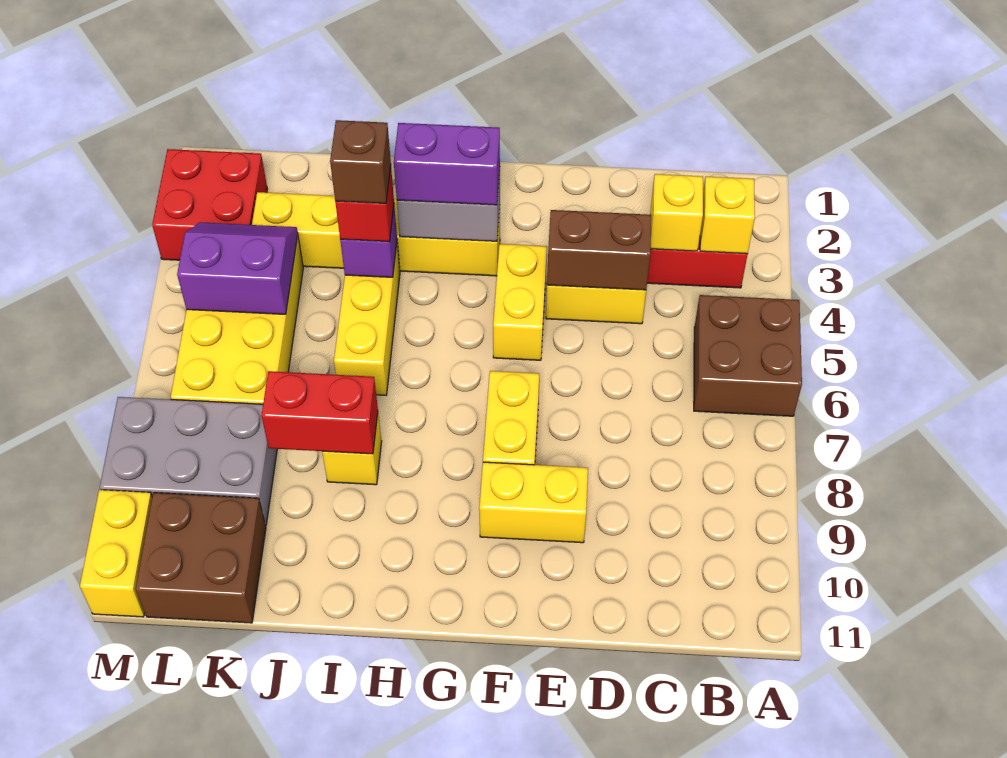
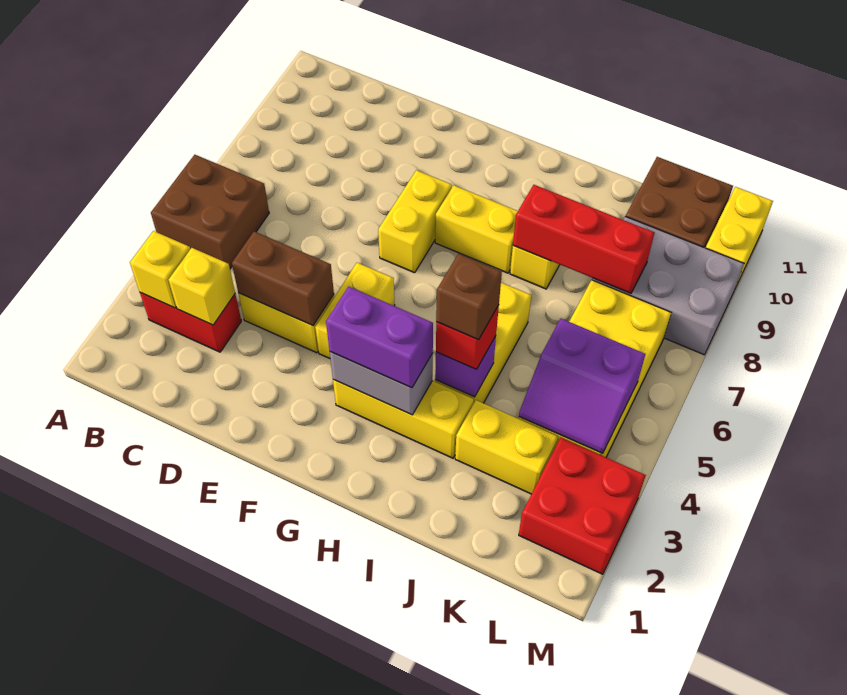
yellow brick E9:F9 level 1 -> yellow brick G8:H8 level 1
red brick I8:J8 level 2 -> red brick I8:K8 level 2

